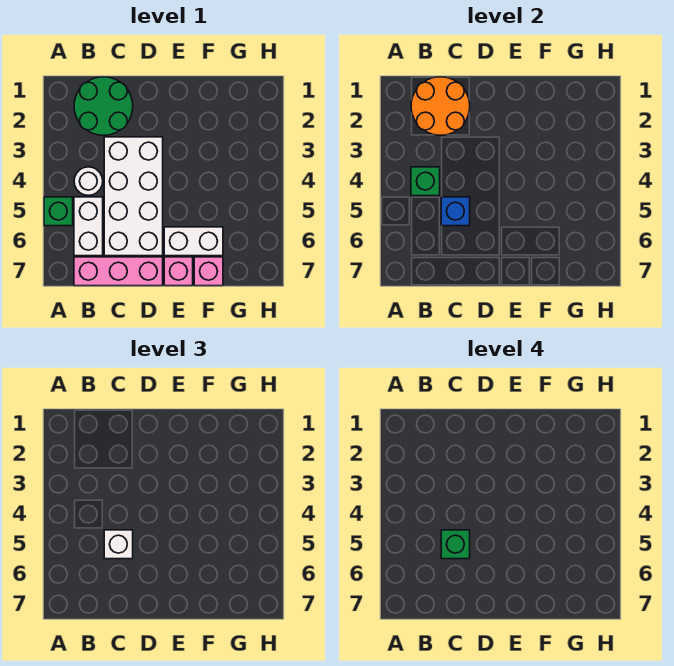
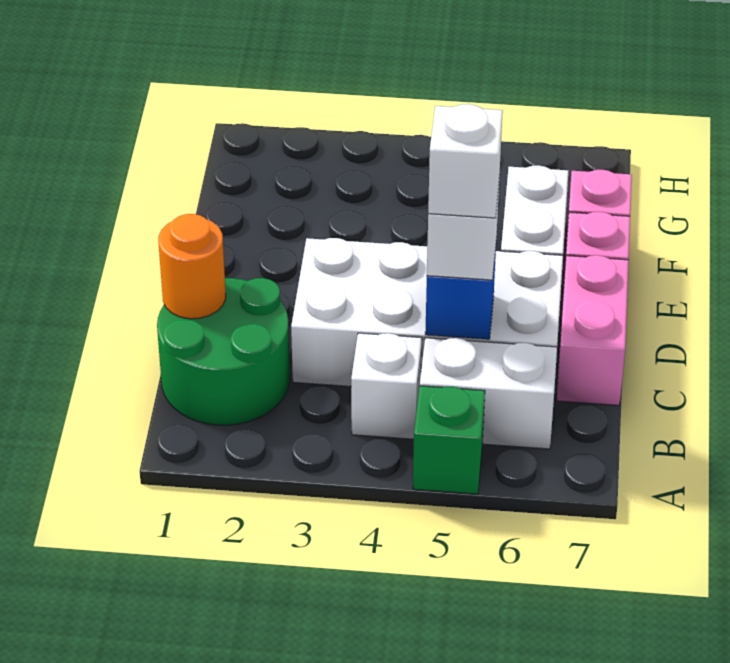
orange round brick B1:C2 level 2 -> orange round brick C1 level 2
white round brick B4 level 1 -> white brick B4 level 1
green brick B4 level 2 -> none
pink brick B7:D7 level 1 -> pink brick C7:D7 level 1
green brick C5 level 4 -> white brick C5 level 4

